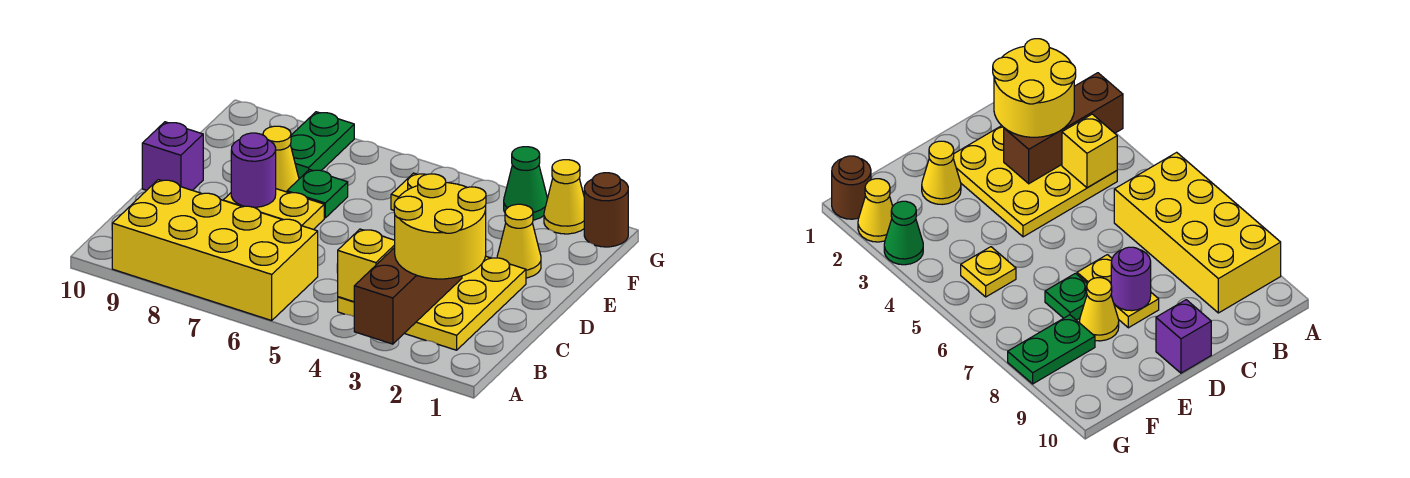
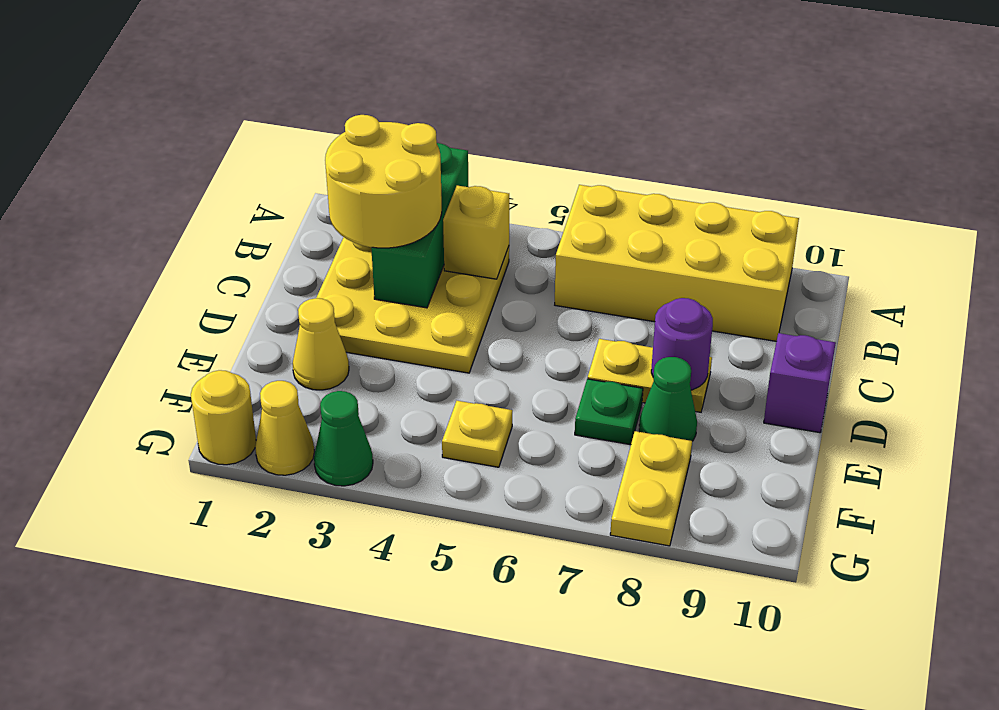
brown brick A3:C3 level 2 -> green brick A3:C3 level 2
yellow cone E8 level 1 -> green cone E8 level 1
green plate F8:G8 level 1 -> yellow plate F8:G8 level 1
brown round brick G1 level 1 -> yellow round brick G1 level 1

